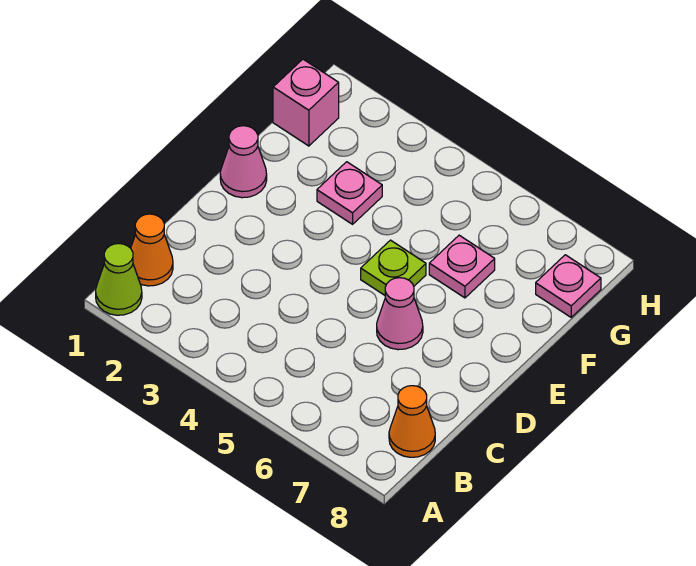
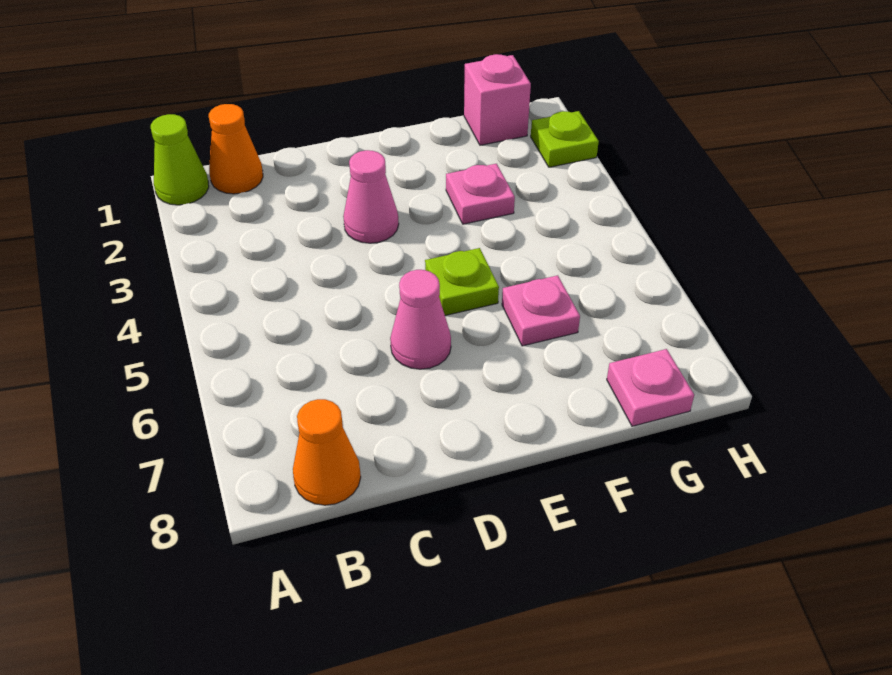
pink cone E1 level 1 -> pink cone D3 level 1
none -> lime plate H2 level 1

